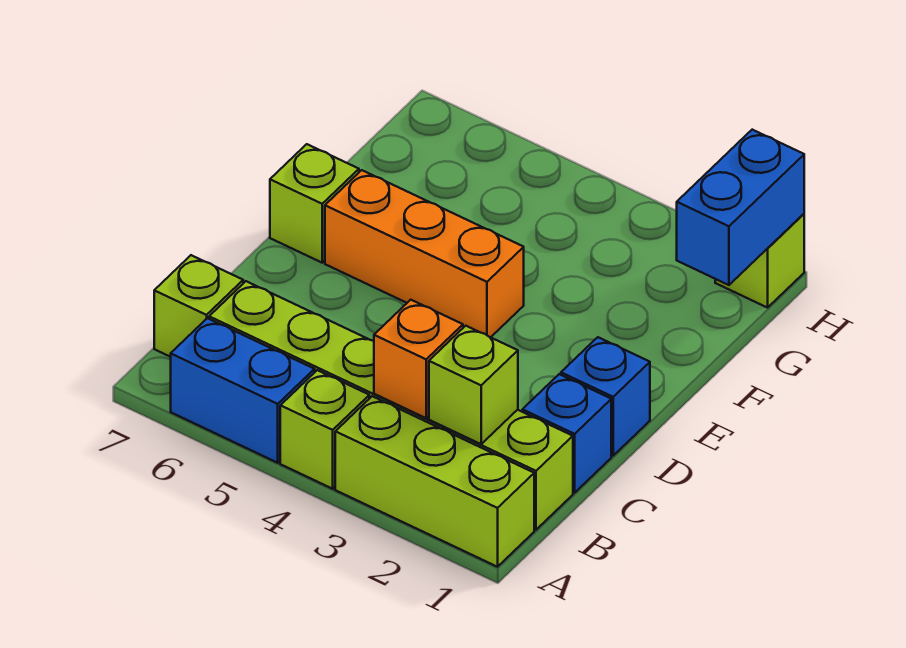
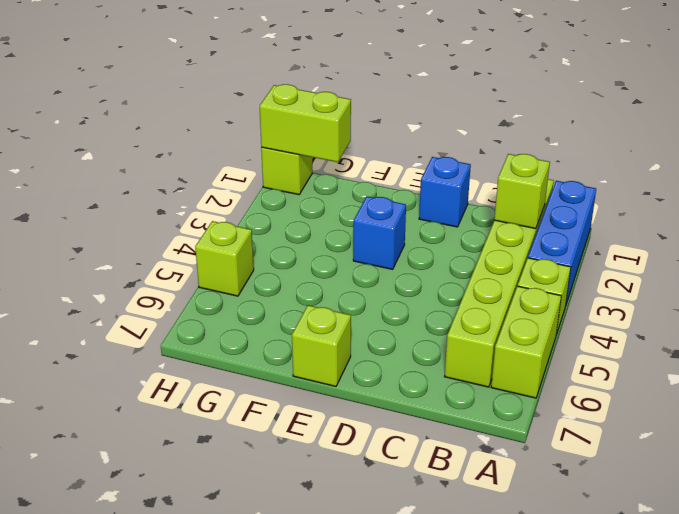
lime brick A1:A3 level 1 -> blue brick A1:A3 level 1
blue brick A5:A6 level 1 -> lime brick A5:A6 level 1
orange brick B3 level 2 -> none
lime brick B7 level 1 -> lime brick H5 level 1
blue brick C1 level 1 -> blue brick E3 level 1
orange brick E4:E6 level 1 -> none
blue brick G1:H1 level 2 -> lime brick G1:H1 level 2

